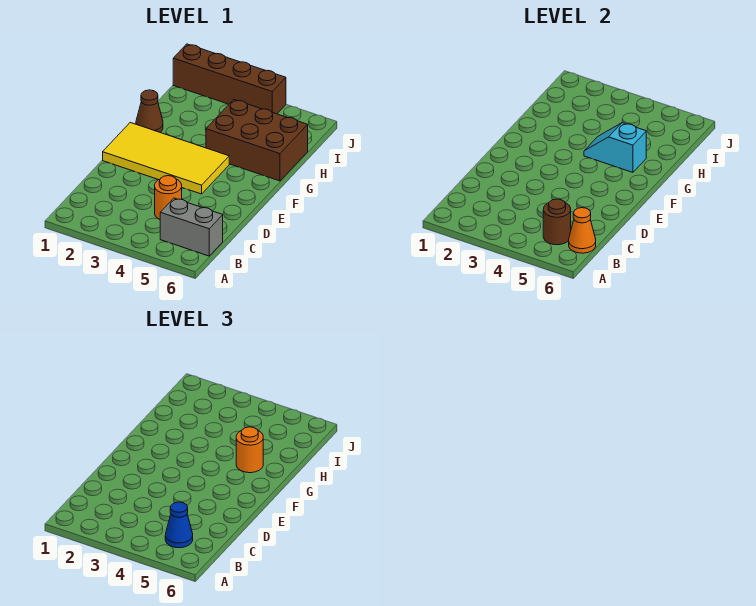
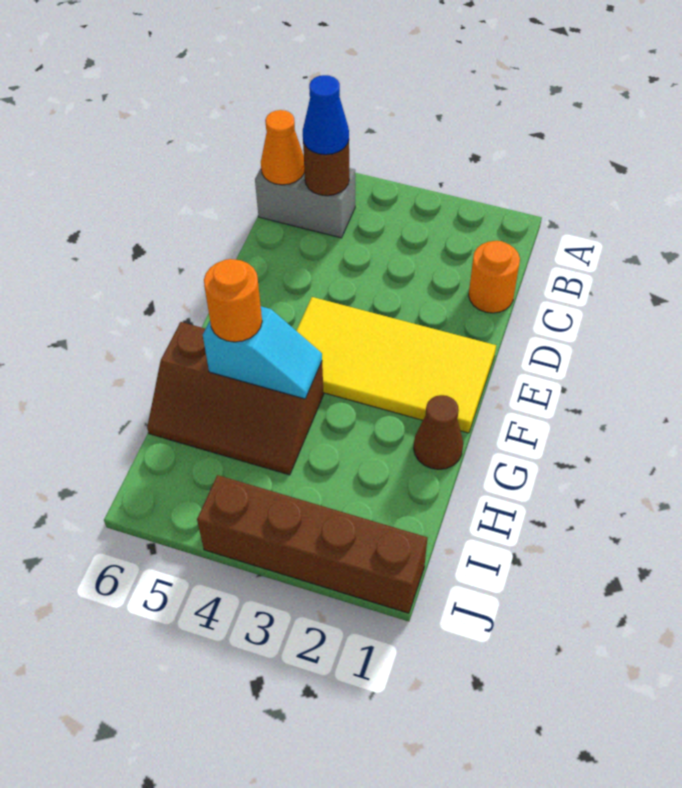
orange round brick C4 level 1 -> orange round brick C1 level 1
brown brick G4:H6 level 1 -> brown slope G4:H6 level 1 top G

